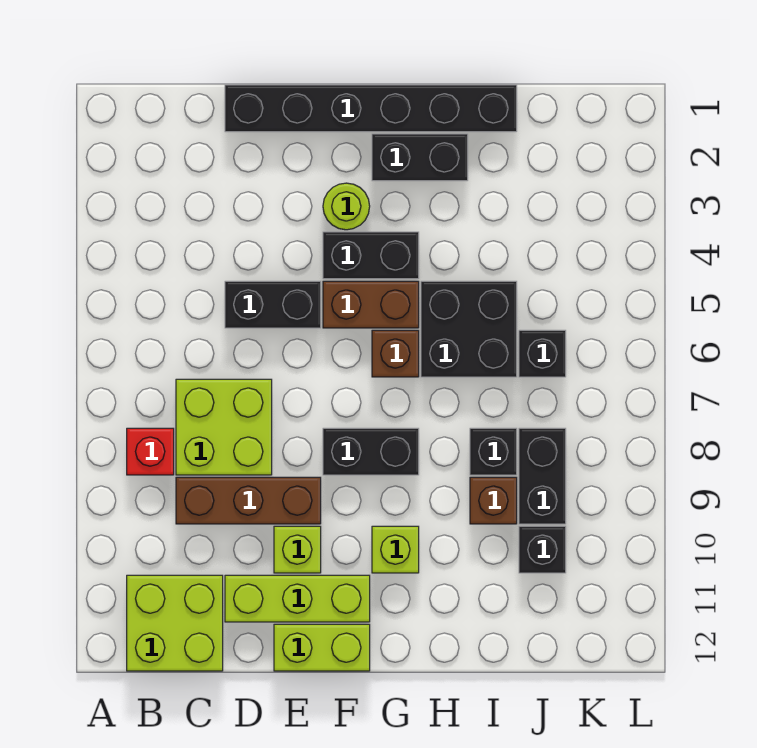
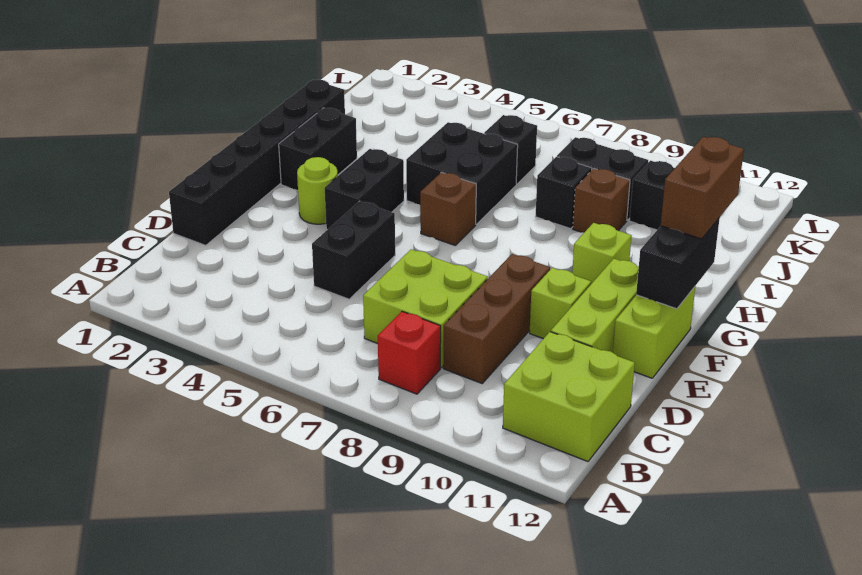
brown brick F5:G5 level 1 -> brown brick G12:H12 level 3
black brick F8:G8 level 1 -> black brick F12:G12 level 2

